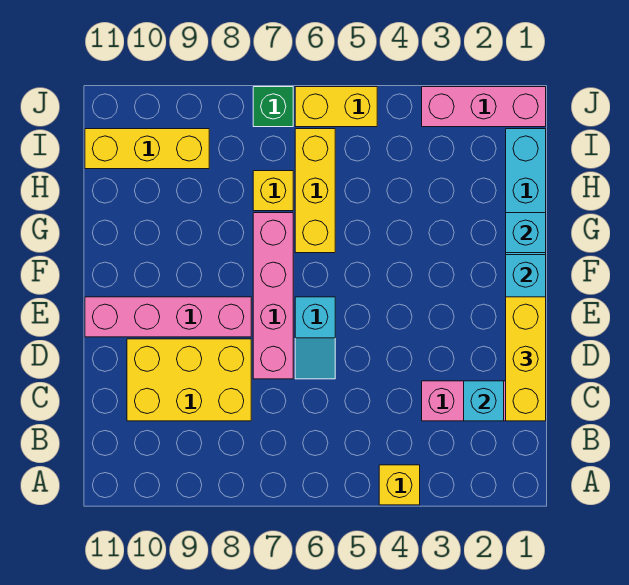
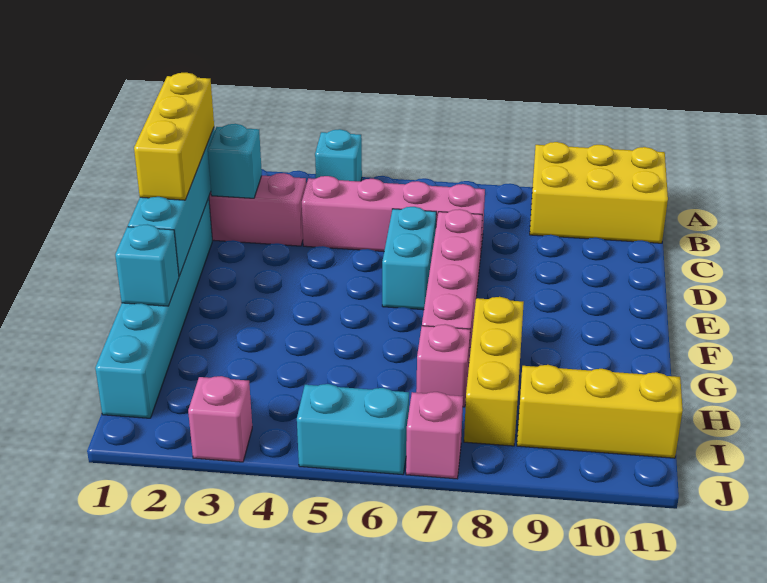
yellow brick A4 level 1 -> cyan brick A4 level 1
yellow brick C8:D10 level 1 -> yellow brick A9:B11 level 1
cyan slope D6:E6 level 1 top E -> cyan brick D6:E6 level 1
pink brick E8:E11 level 1 -> pink brick C4:C7 level 1
yellow brick G6:I6 level 1 -> yellow brick G8:I8 level 1
yellow brick H7 level 1 -> pink brick H7 level 1
pink brick J1:J3 level 1 -> pink brick J3 level 1
yellow brick J5:J6 level 1 -> cyan brick J5:J6 level 1
green brick J7 level 1 -> pink brick J7 level 1

